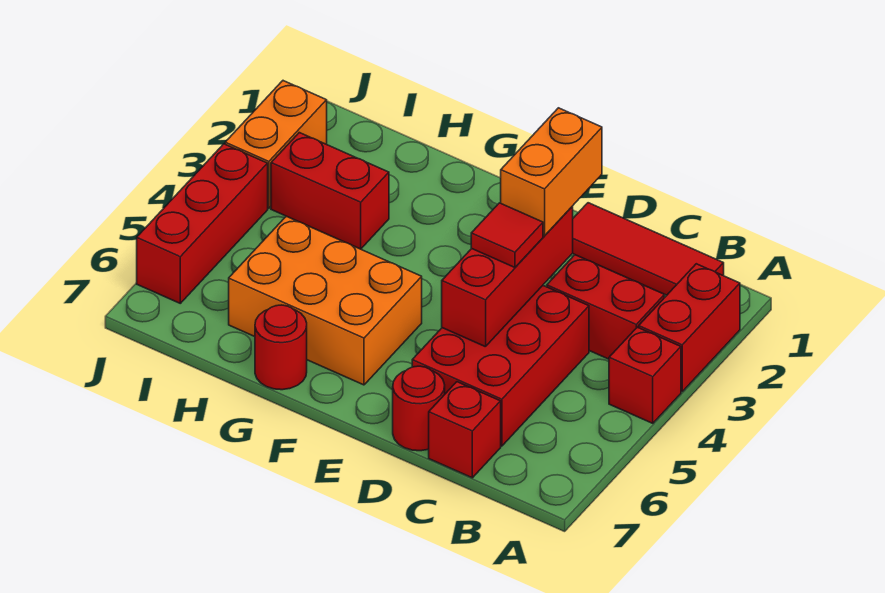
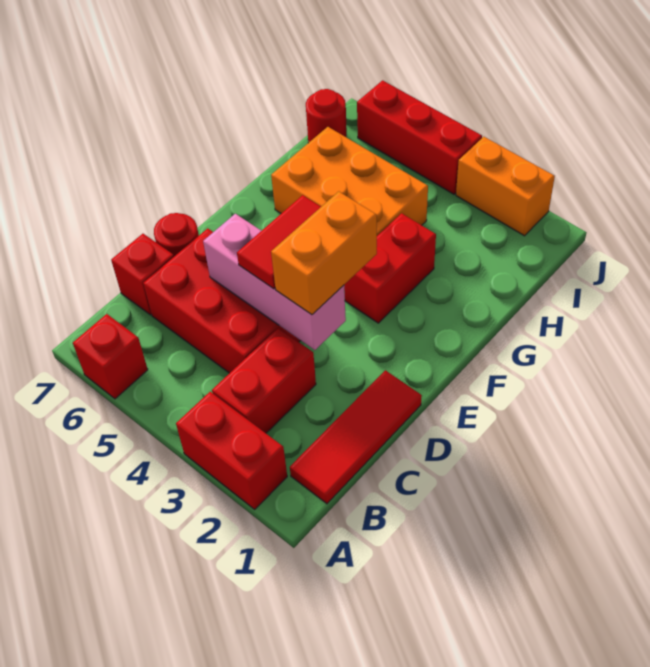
red brick A4 level 1 -> red brick A6 level 1
orange brick D2:D3 level 3 -> orange brick D3:E3 level 3
red brick D3:D5 level 2 -> pink brick D3:D5 level 2
red tile D4 level 3 -> red tile D4:E4 level 3
orange brick F5:H6 level 1 -> orange brick G4:H6 level 1
red round brick G7 level 1 -> red round brick I7 level 1
red brick H3:I3 level 1 -> red brick F3:G3 level 1

